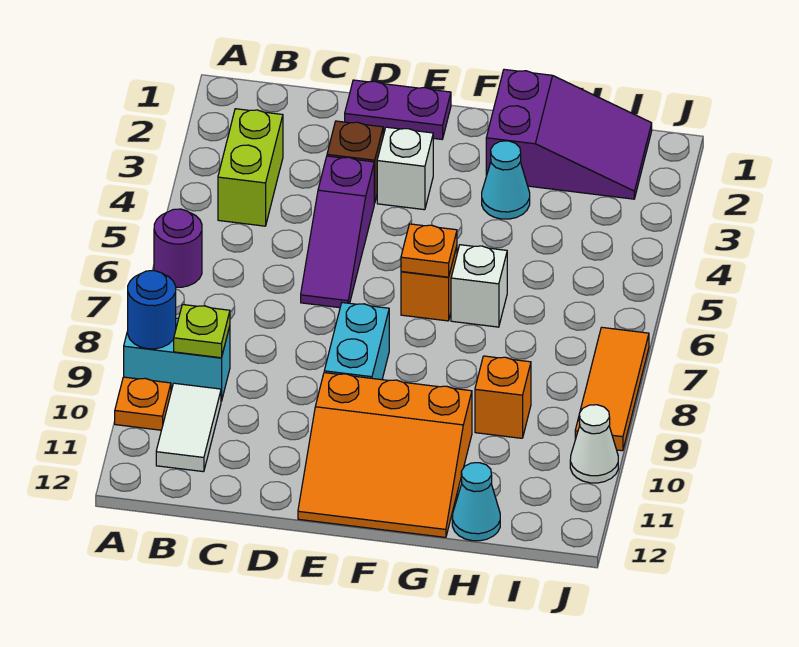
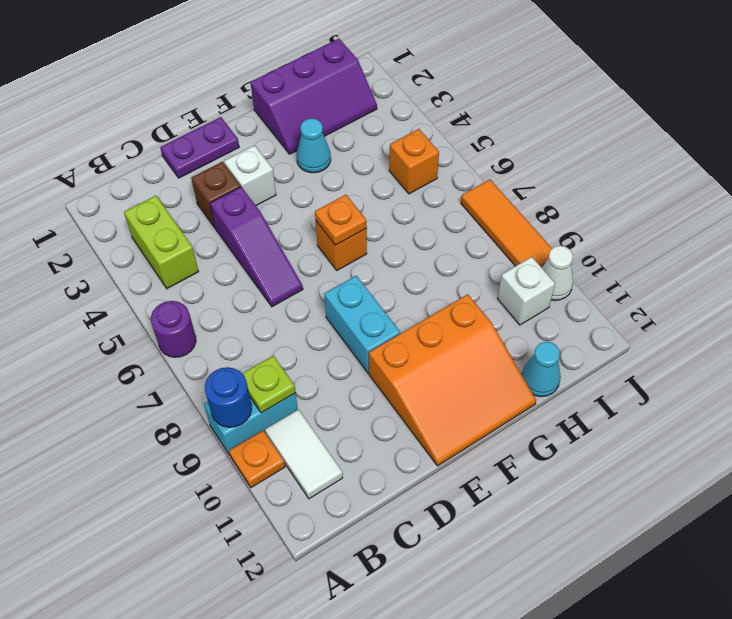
purple slope G1:I2 level 1 top G -> purple slope G1:I2 level 1 top 1
white brick G6 level 1 -> white brick I10 level 1
orange brick H9 level 1 -> orange brick I5 level 1

